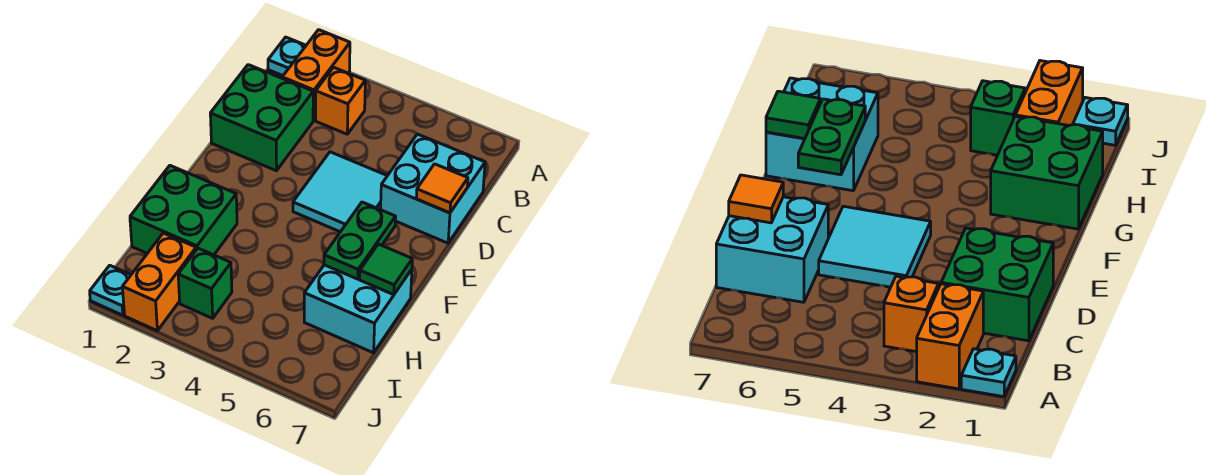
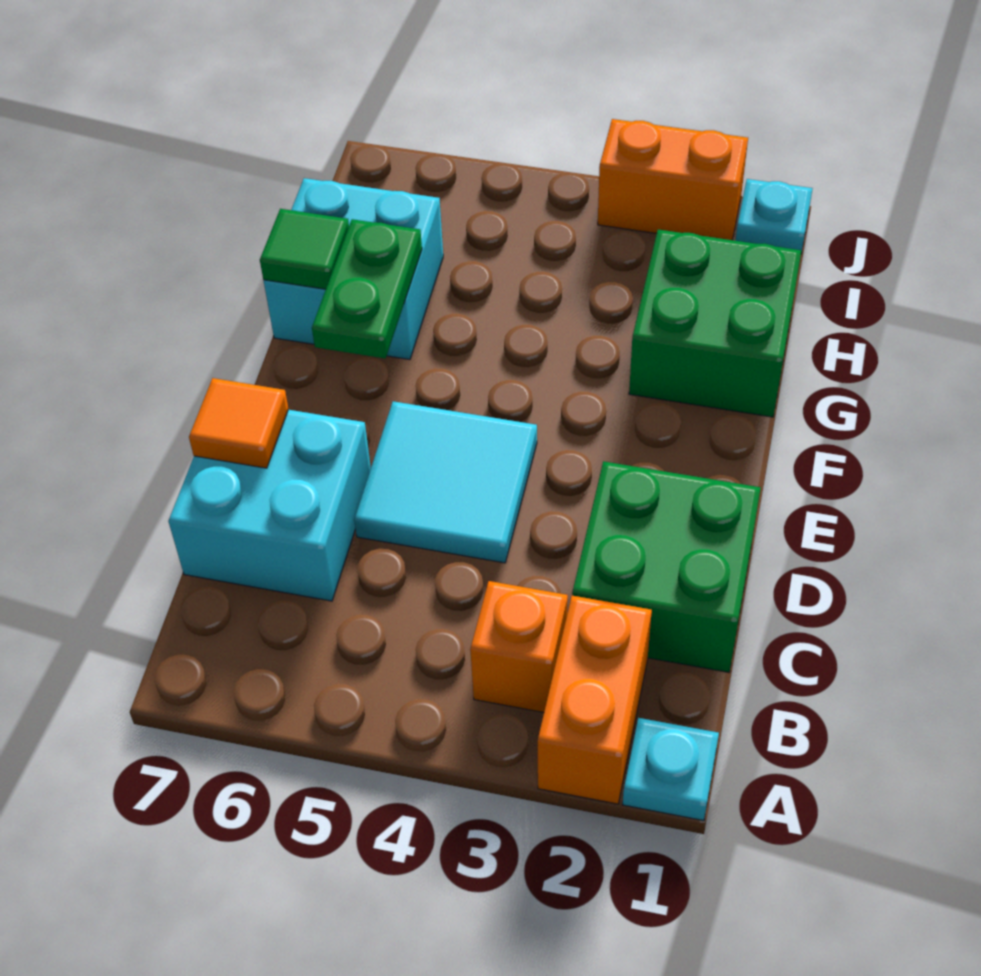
orange brick I2:J2 level 1 -> orange brick J2:J3 level 1
green brick I3 level 1 -> none

